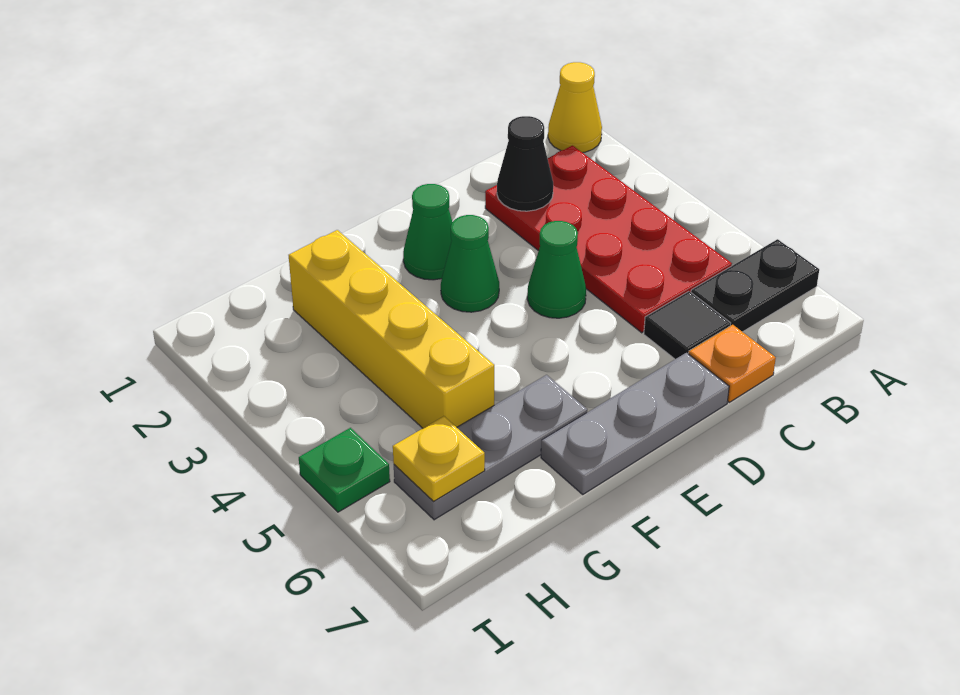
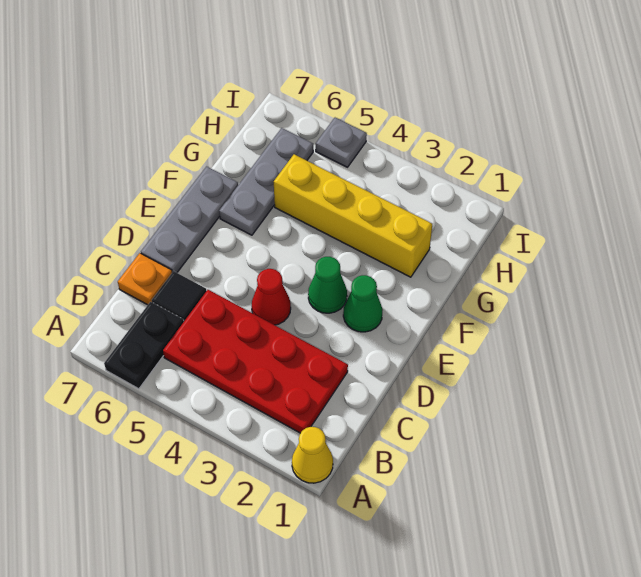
black cone C2 level 2 -> none
green cone D4 level 1 -> red cone D4 level 1
yellow plate H6 level 2 -> none
green plate I5 level 1 -> grey plate I5 level 1

